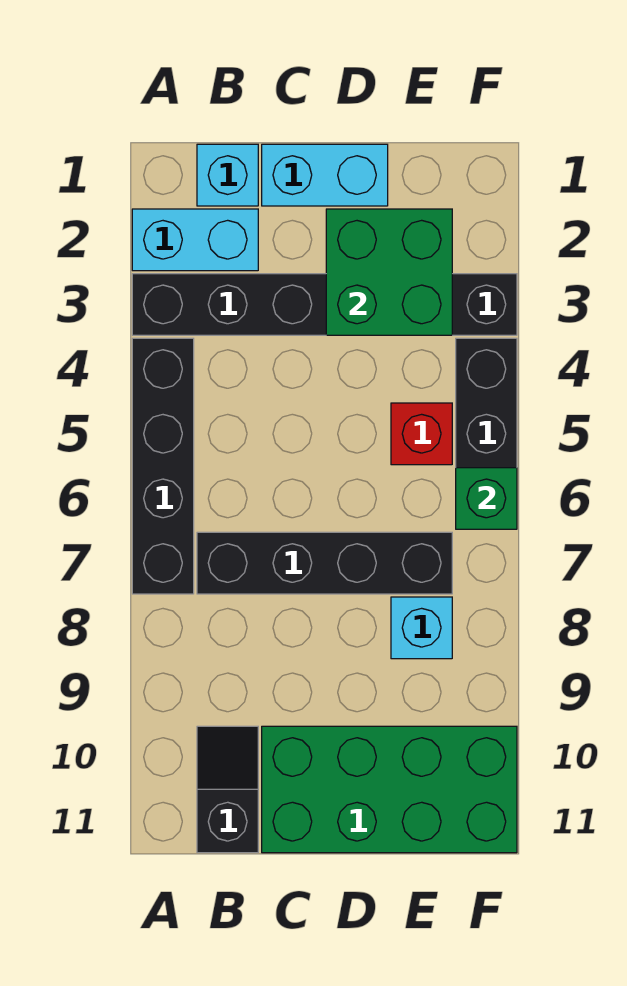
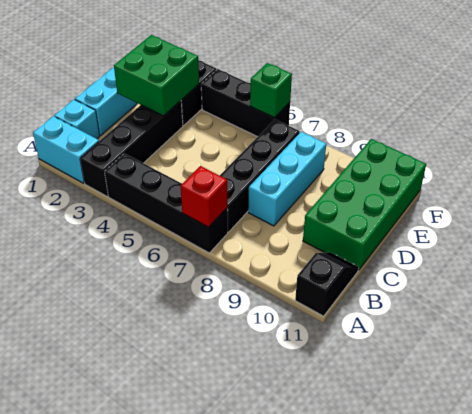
cyan brick A2:B2 level 1 -> cyan brick A1:A2 level 1
black slope B10:B11 level 1 top 11 -> black slope A11:B11 level 1 top A
red brick E5 level 1 -> red brick A7 level 2
cyan brick E8 level 1 -> cyan brick C8:E8 level 1

